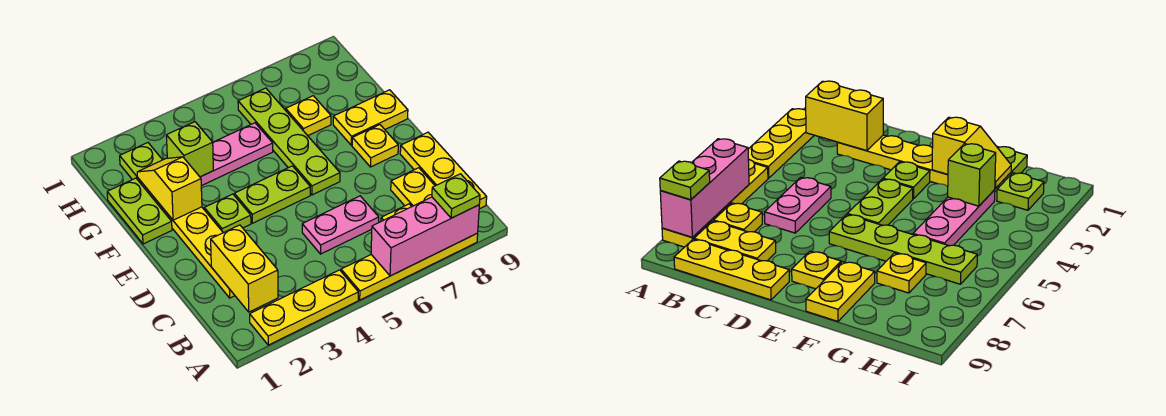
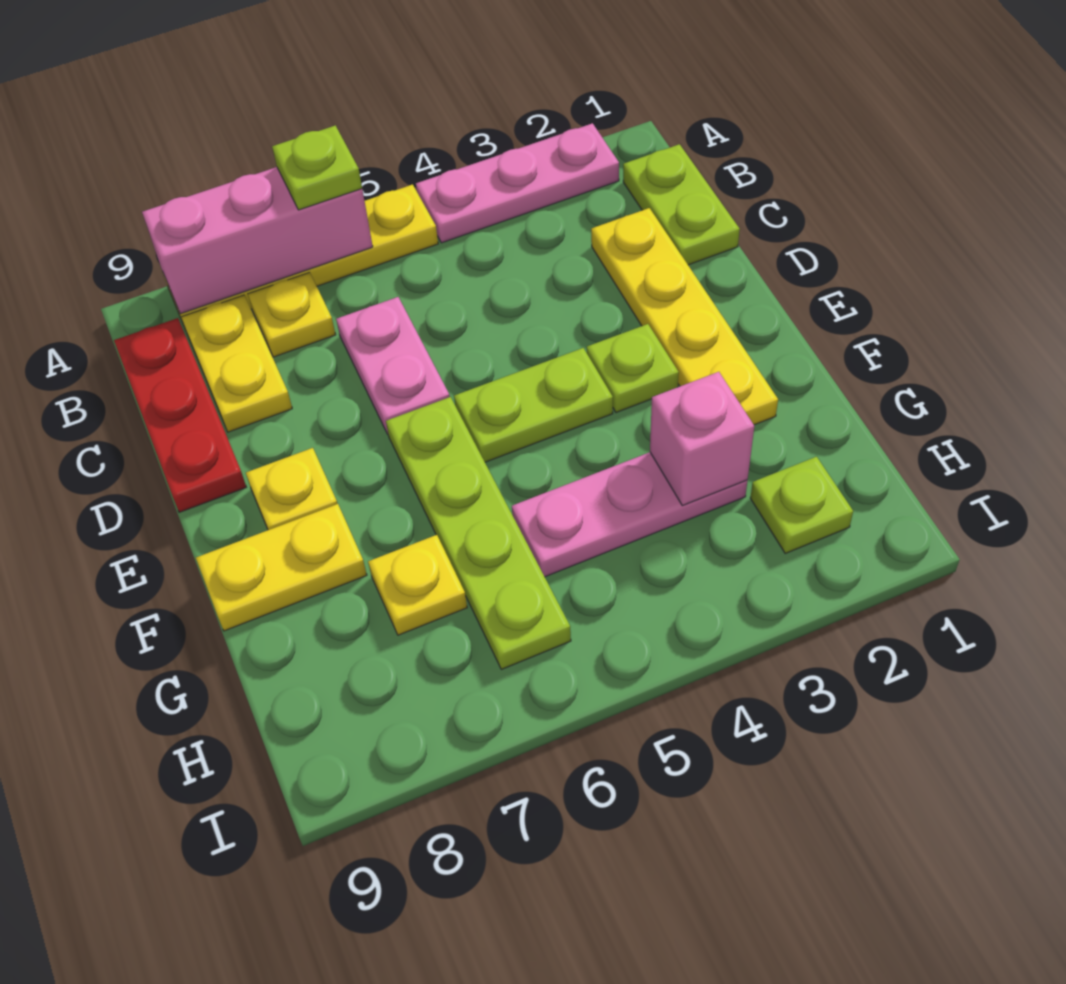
yellow plate A2:A4 level 1 -> pink plate A2:A4 level 1
lime plate A8 level 3 -> lime plate A6 level 3
yellow brick B2:C2 level 2 -> none
yellow plate B9:D9 level 1 -> red plate B9:D9 level 1
pink plate C5:C6 level 1 -> pink plate C6:D6 level 1
lime plate F1:G1 level 1 -> lime plate B1:C1 level 1
yellow slope F2:G2 level 2 top F -> none
lime brick G3 level 2 -> pink brick G3 level 2

